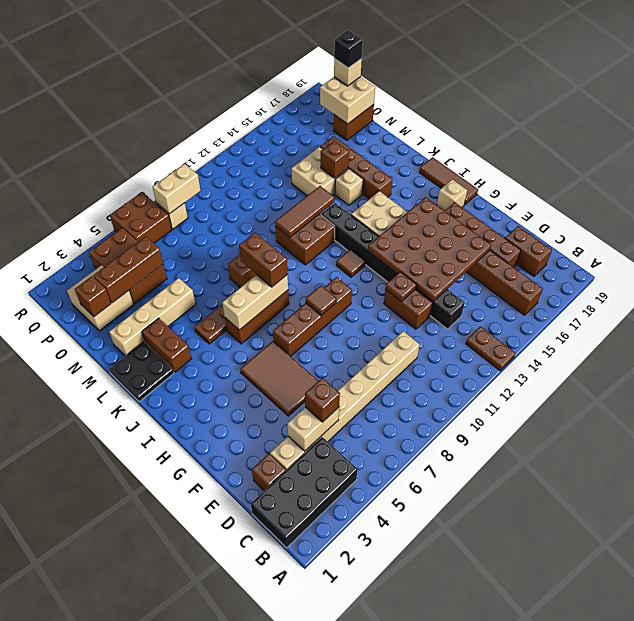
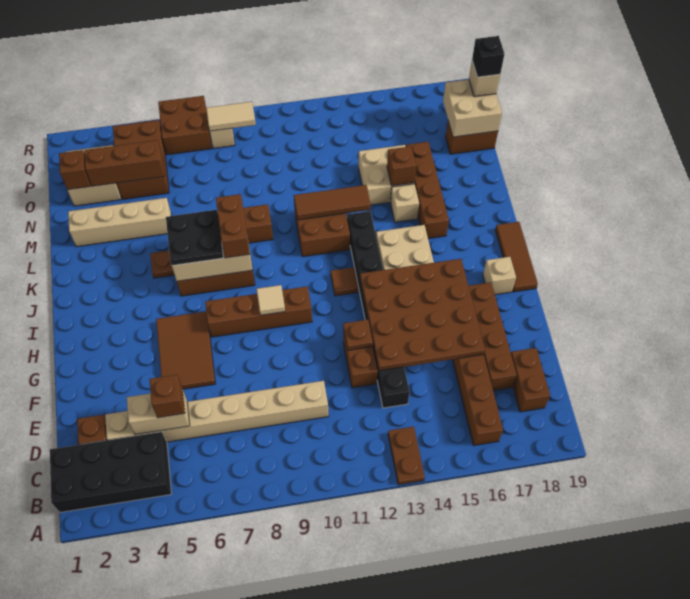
brown tile H9 level 2 -> tan tile H9 level 2
black plate K1:L2 level 1 -> black plate J6:K7 level 3
brown brick K3:L3 level 1 -> none
tan brick Q8:Q9 level 2 -> tan tile Q8:Q9 level 2

